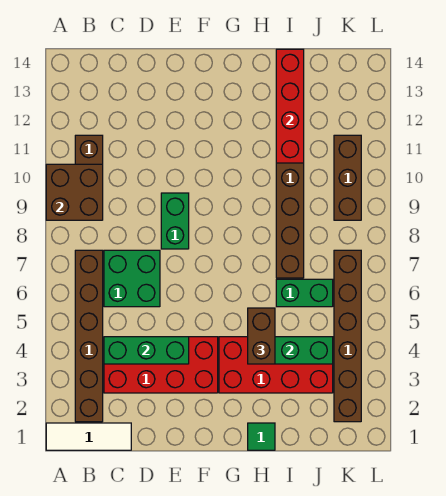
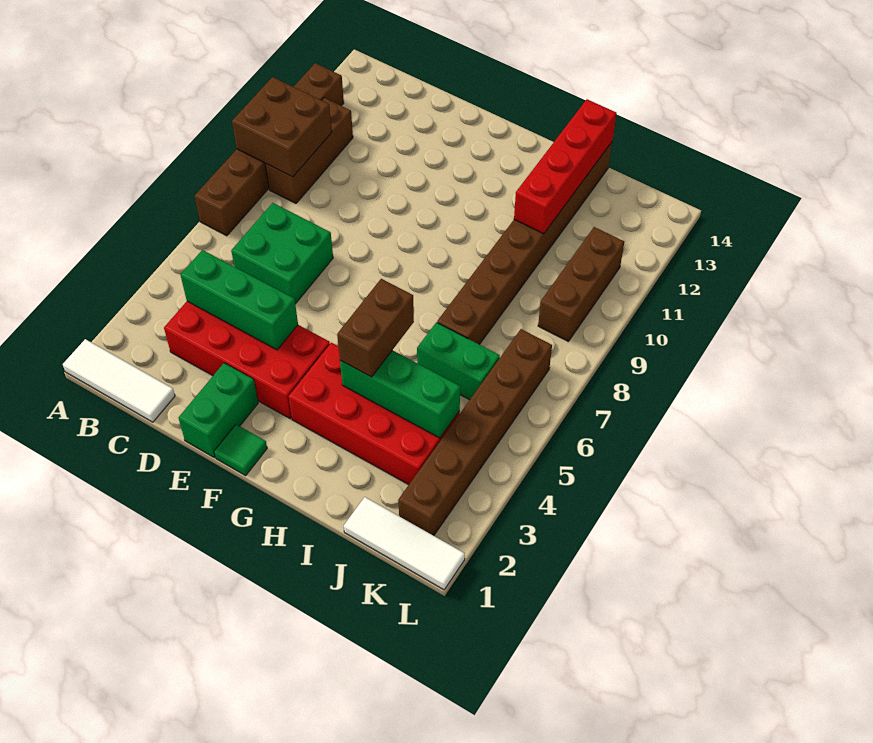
brown brick B2:B7 level 1 -> brown brick A7:A12 level 1
green brick E8:E9 level 1 -> green brick E1:E2 level 1
green tile H1 level 1 -> green tile F1 level 1
none -> white tile J1:L1 level 1

